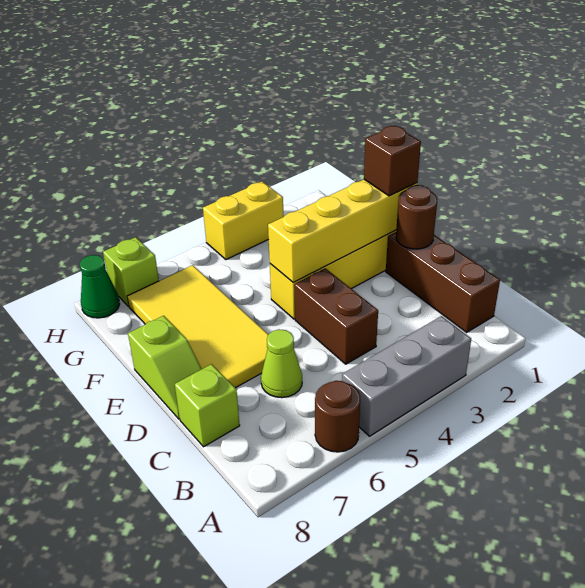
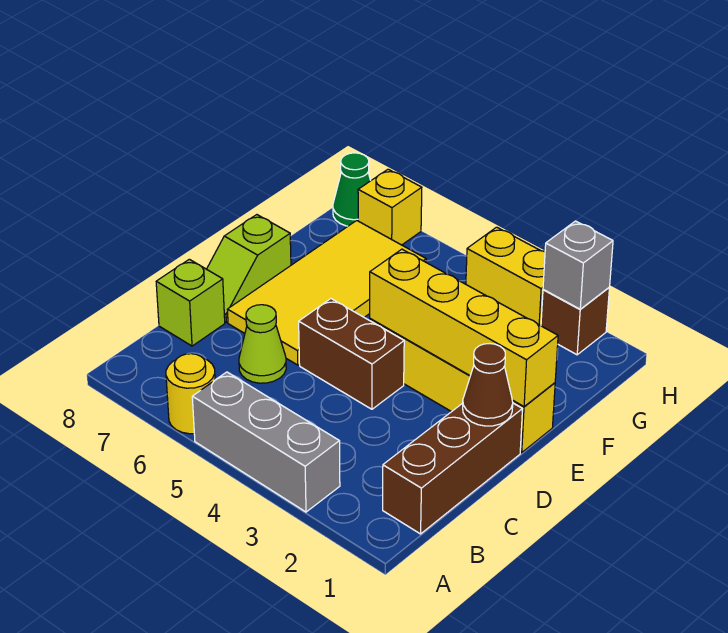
brown round brick A6 level 1 -> yellow round brick A6 level 1
brown brick C4:D4 level 1 -> brown brick D4:D5 level 1
brown round brick D1 level 2 -> brown cone D1 level 2
brown brick E1 level 3 -> brown brick H2 level 1
none -> grey brick H2 level 2
lime brick H7 level 1 -> yellow brick H7 level 1

